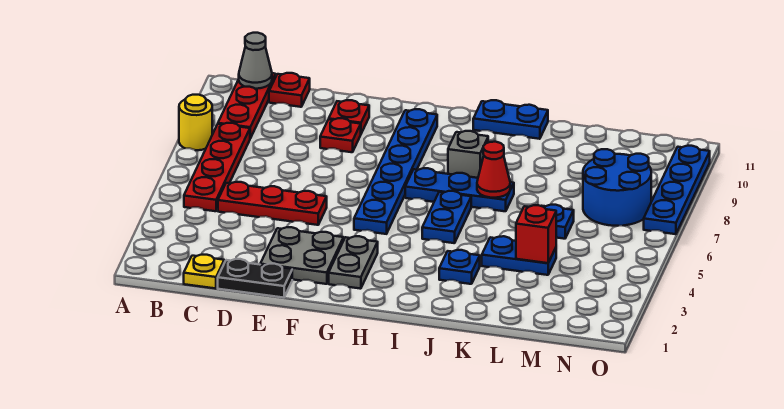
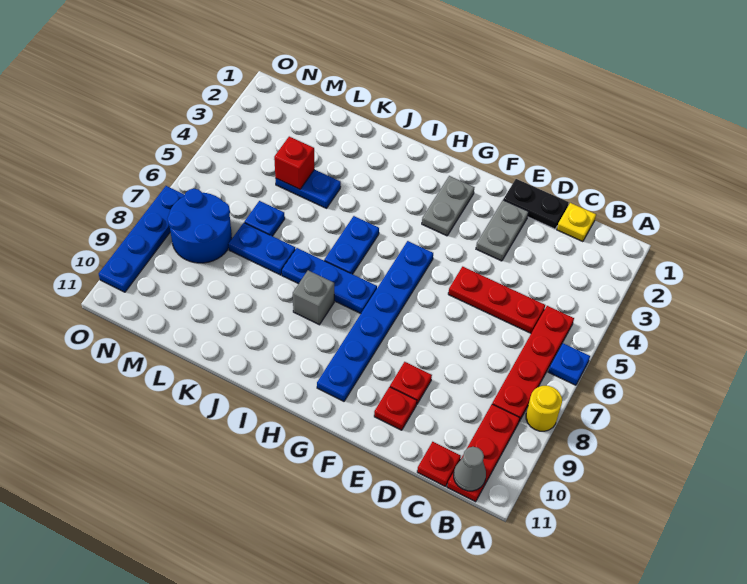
grey plate E2:F3 level 1 -> grey plate E2:E3 level 1
blue plate I11:J11 level 1 -> blue plate K7:L7 level 1
blue plate J3 level 1 -> blue plate A6 level 1
red cone J7 level 2 -> none

